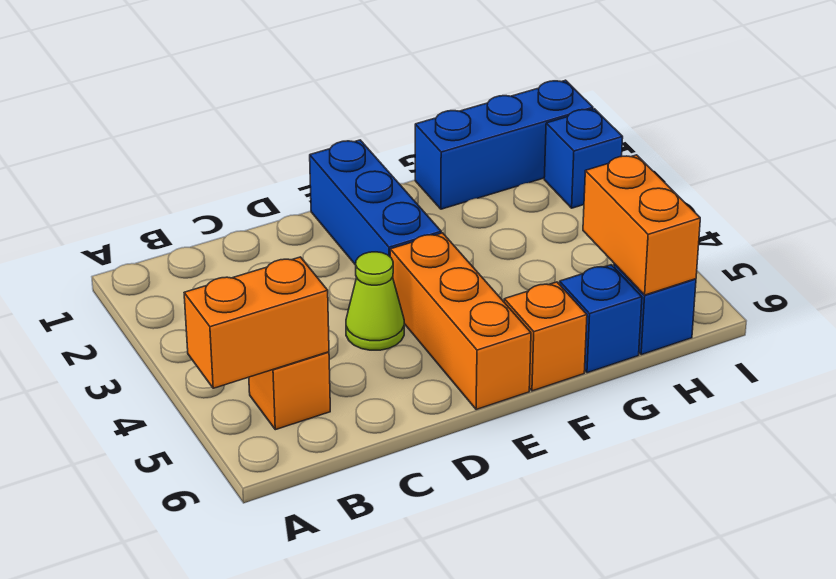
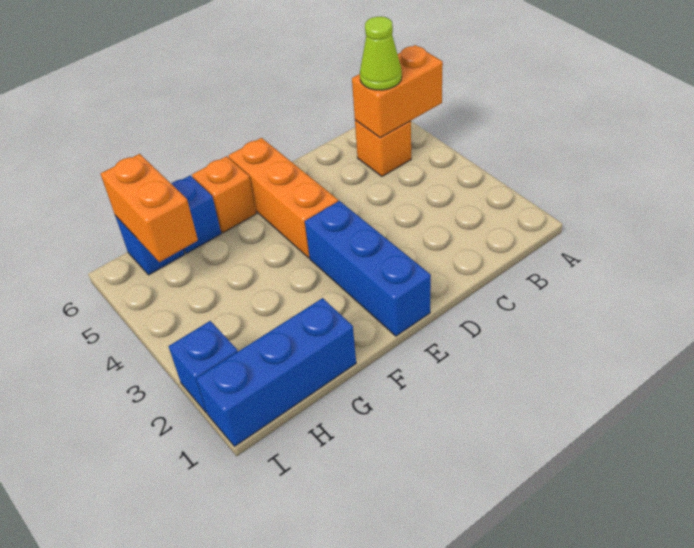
lime cone D4 level 1 -> lime cone B5 level 3

